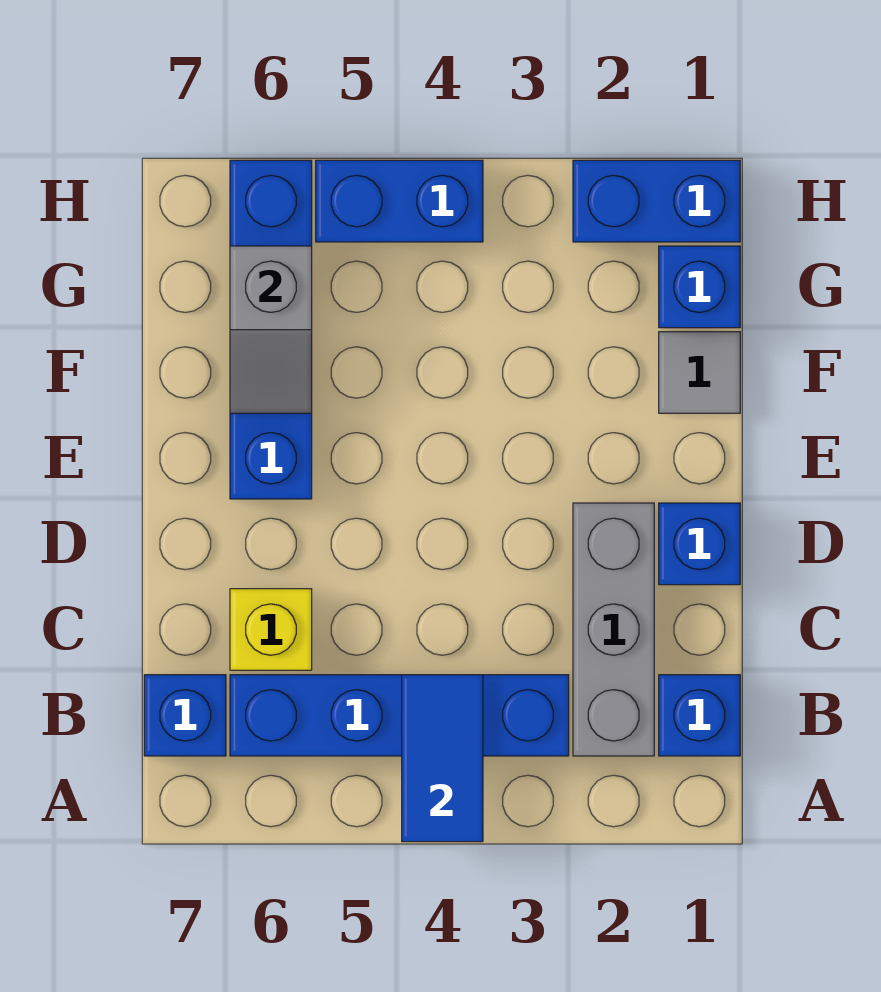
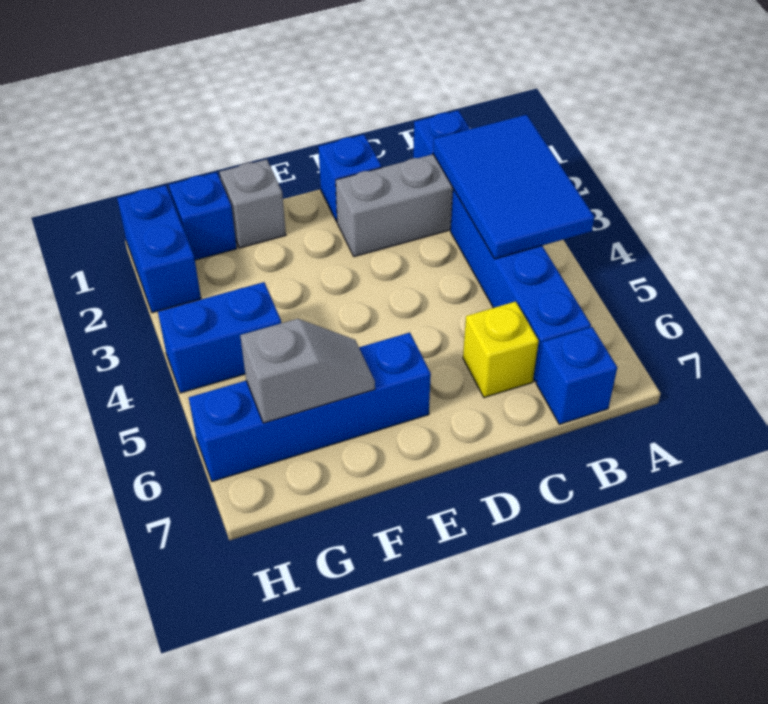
blue tile A4:B4 level 2 -> blue tile A2:B4 level 2
grey tile F1 level 1 -> grey brick F1 level 1
blue brick H4:H5 level 1 -> blue brick G4:H4 level 1

